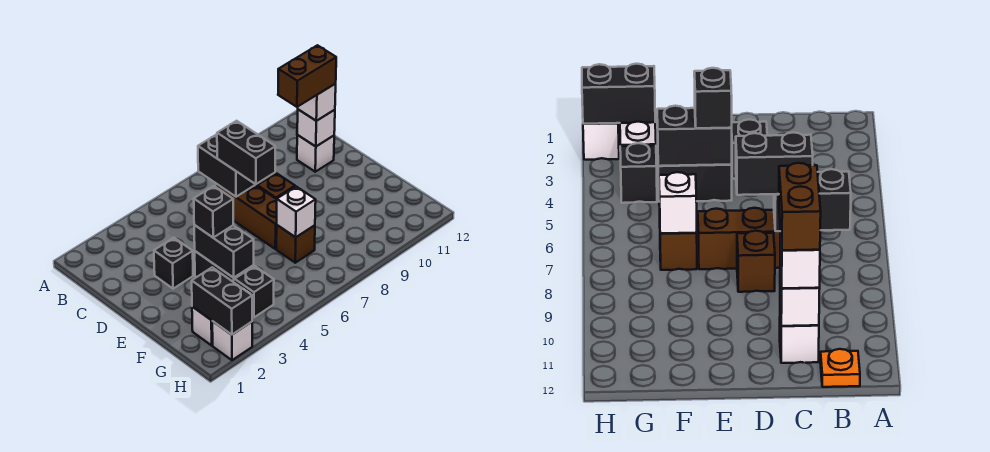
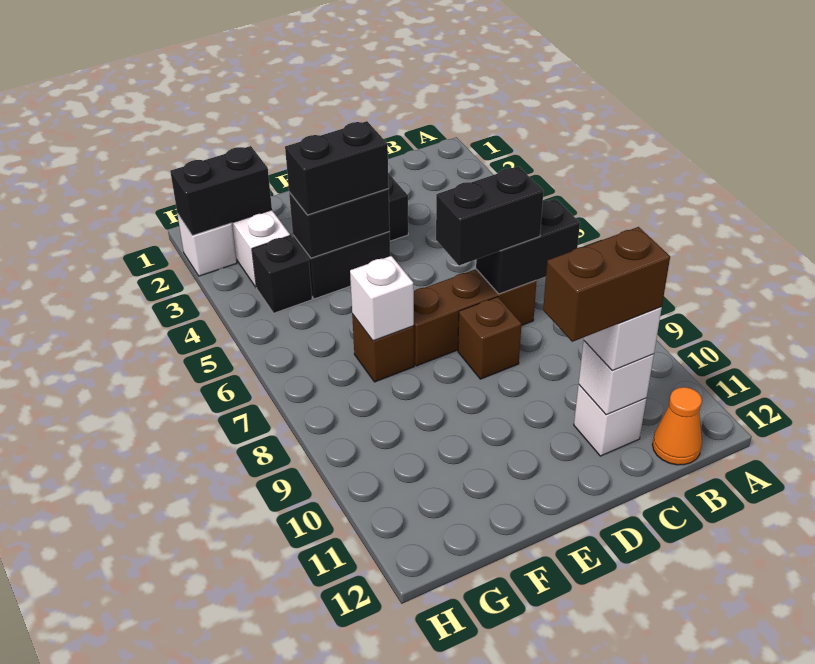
orange plate B12 level 1 -> orange cone B12 level 1
brown brick C10:C11 level 4 -> brown brick C11:D11 level 4
black brick E4 level 3 -> black brick E4:F4 level 3

